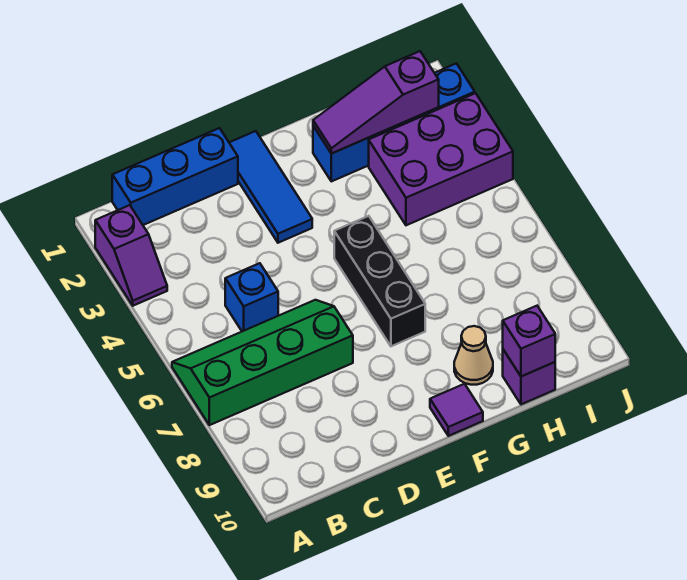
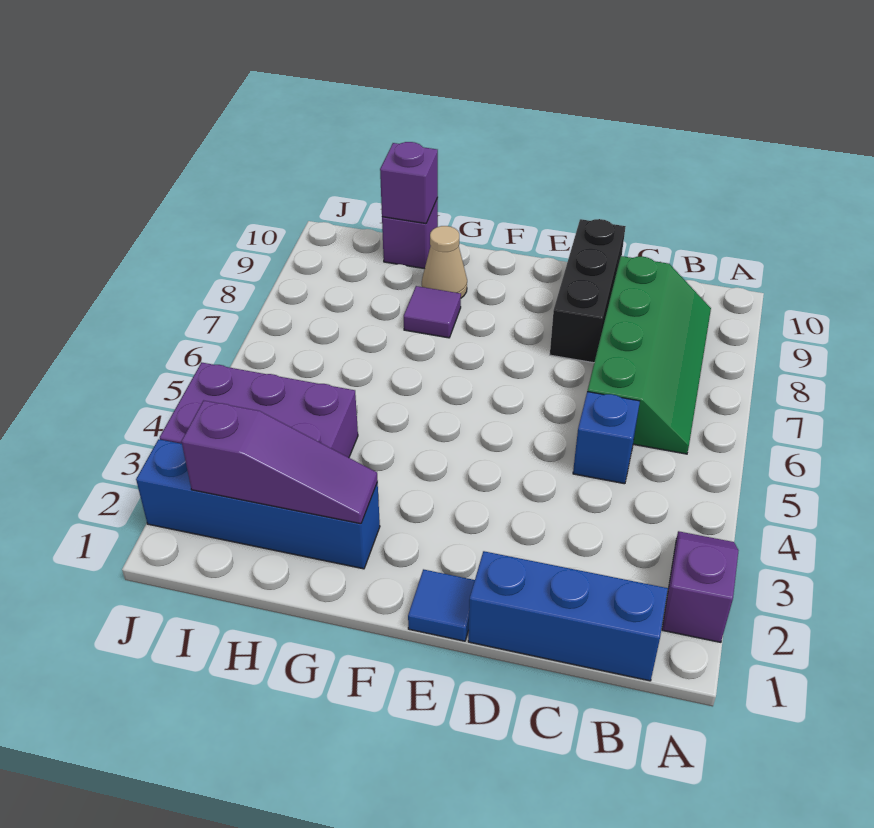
green slope A6:D7 level 1 top 7 -> green slope B6:C9 level 1 top C
blue tile E1:E3 level 1 -> blue tile E1 level 1
black brick F5:F7 level 1 -> black brick D8:D10 level 1
purple tile F10 level 1 -> purple tile G8 level 1

